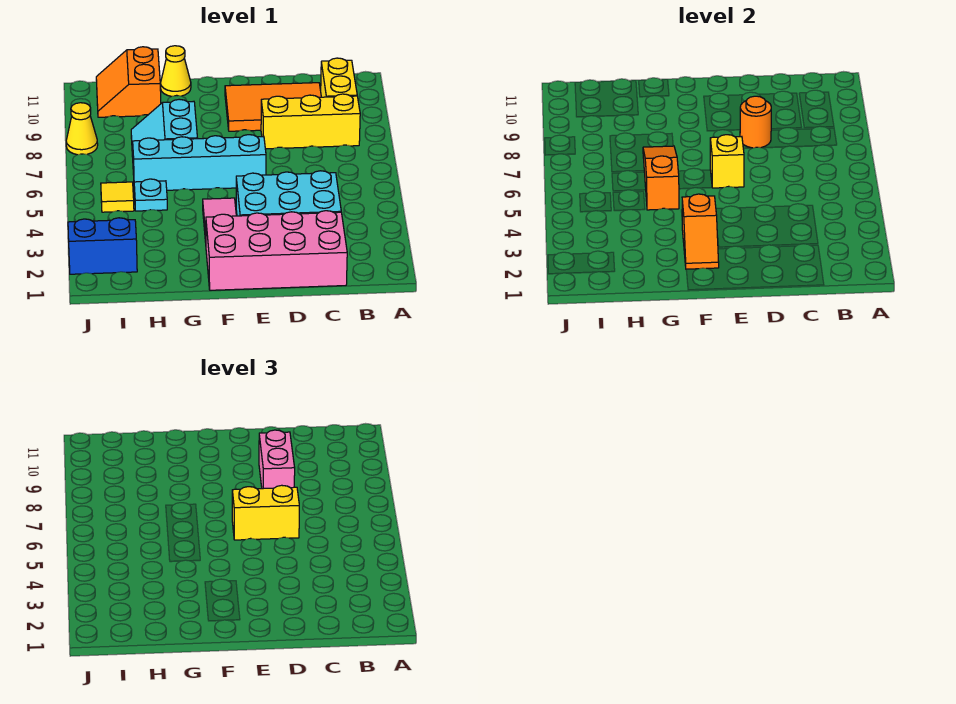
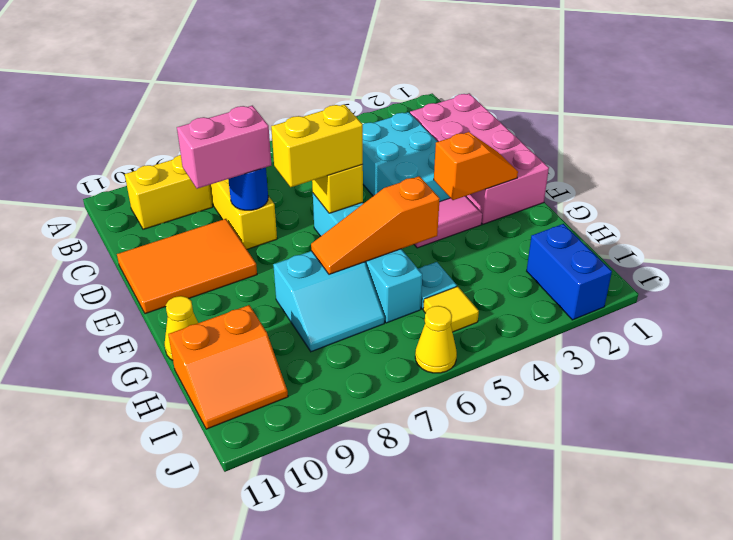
orange tile C9:E10 level 1 -> orange tile D9:E11 level 1
yellow brick D6:E6 level 3 -> yellow brick E6:E7 level 3
orange round brick D8 level 2 -> blue round brick D8 level 2
yellow cone J8 level 1 -> yellow cone J6 level 1

